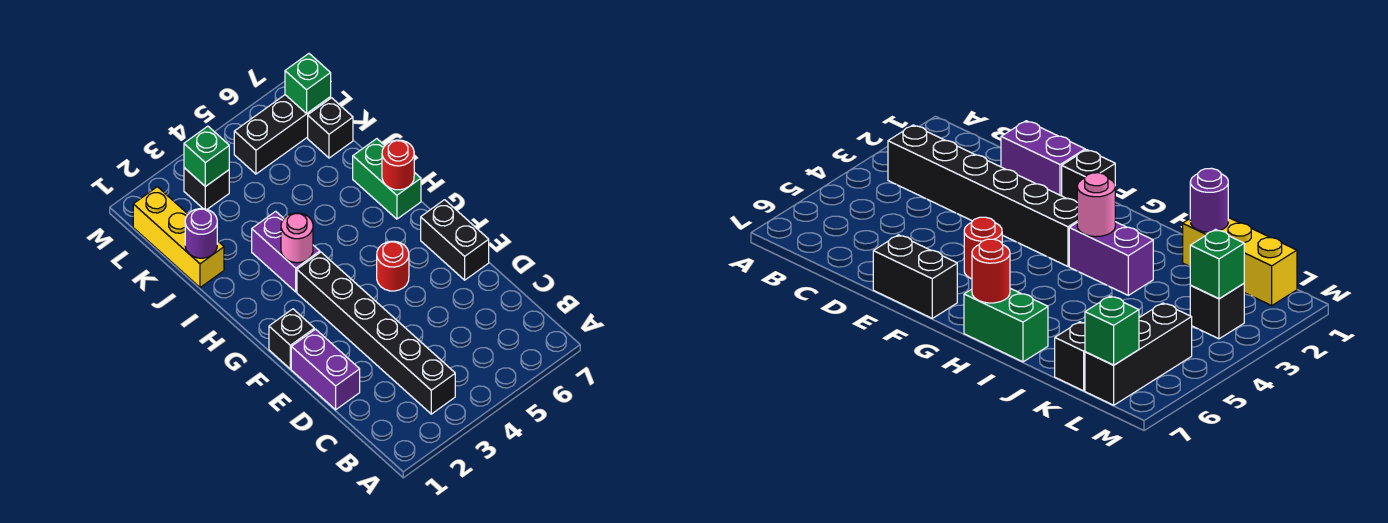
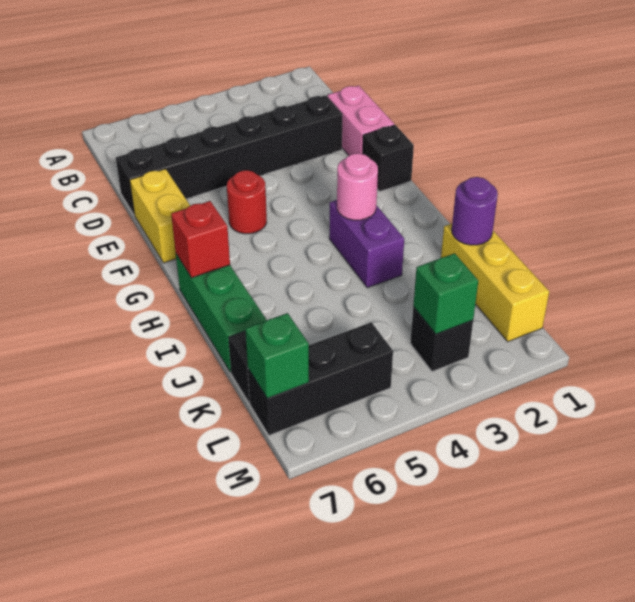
black brick B3:G3 level 1 -> black brick D2:D7 level 1
purple brick D1:E1 level 1 -> pink brick D1:E1 level 1
black brick E7:F7 level 1 -> yellow brick E7:F7 level 1
green brick H7:I7 level 1 -> green brick H7:J7 level 1
red round brick H7 level 2 -> red brick H7 level 2

